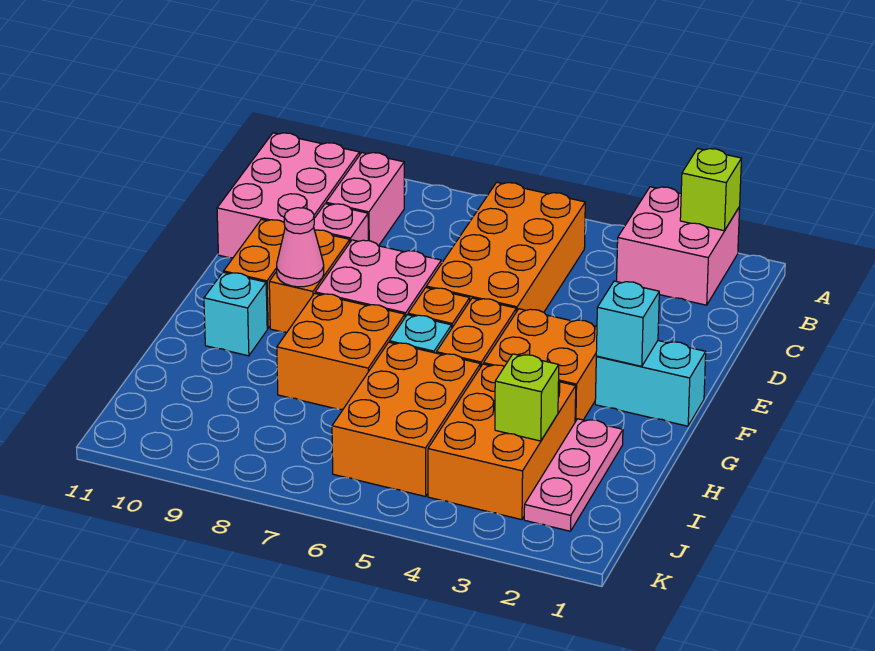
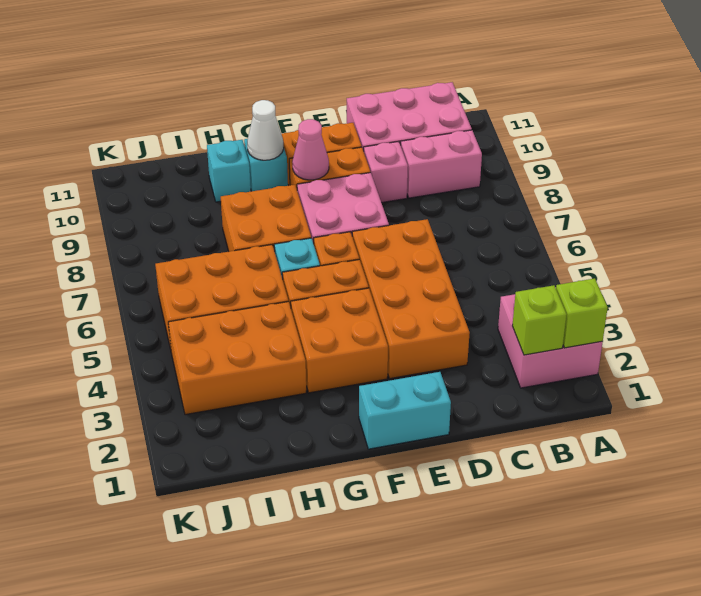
orange brick B5:E6 level 1 -> orange brick D3:E6 level 1
cyan brick F1:F2 level 1 -> cyan brick E1:F1 level 1
cyan brick F2 level 2 -> cyan brick H10 level 1
none -> white cone G10 level 2
pink plate H2:J2 level 1 -> none
lime brick I3 level 2 -> lime brick B2 level 2

